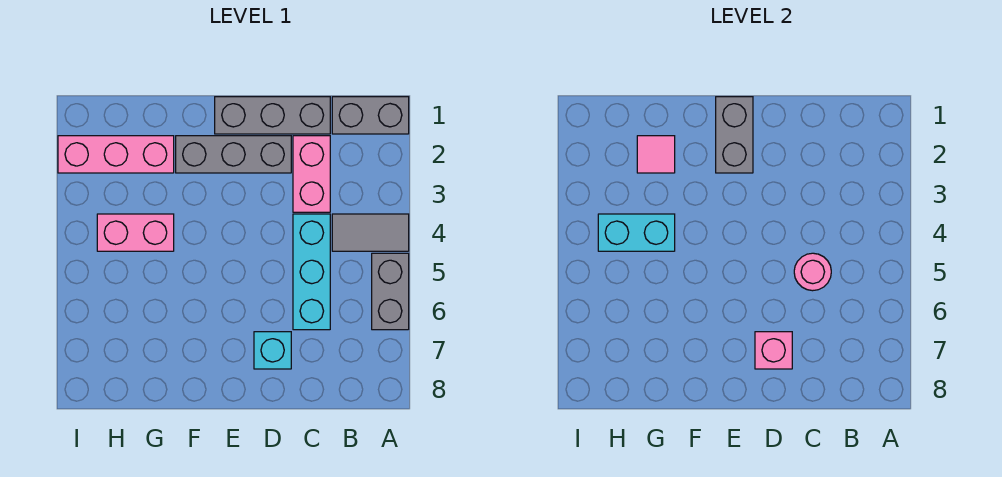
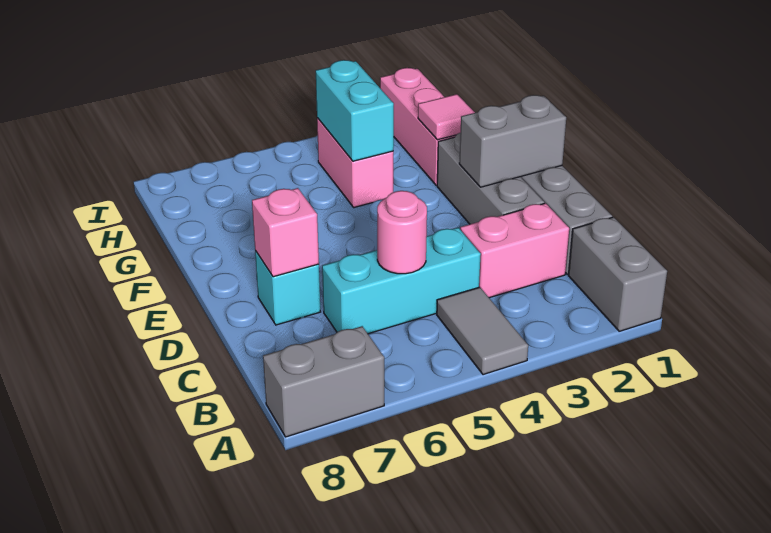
grey brick A5:A6 level 1 -> grey brick A7:A8 level 1

